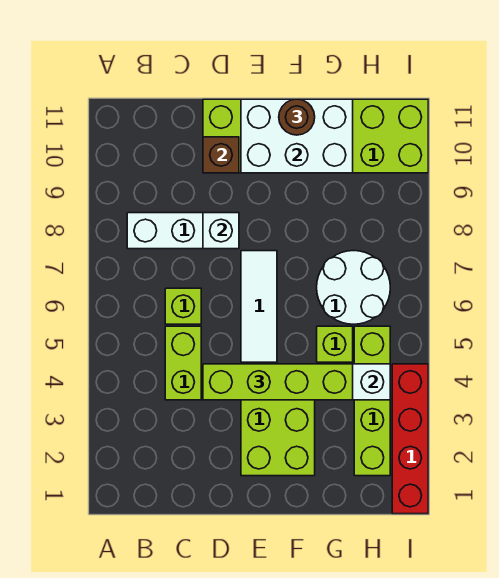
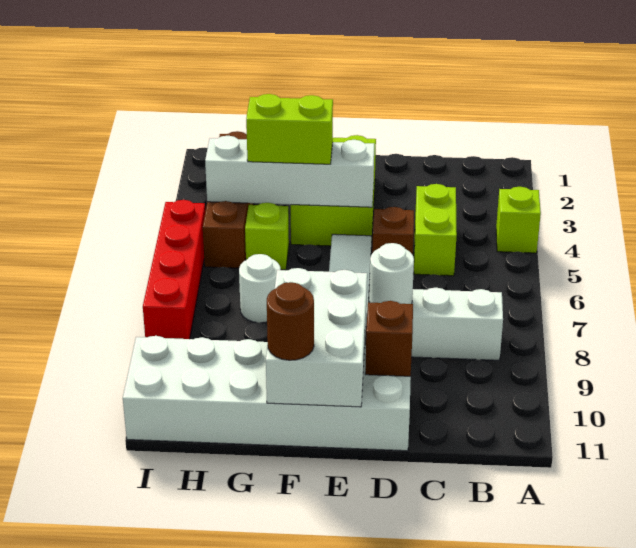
lime brick C6 level 1 -> lime brick A4 level 1
lime brick D4:G4 level 3 -> lime brick F4:G4 level 3
none -> brown brick D5 level 1
white brick D8 level 2 -> white round brick D8 level 2
lime brick D10:I11 level 1 -> white brick D10:I11 level 1
white brick E10:G11 level 2 -> white brick E9:F11 level 2
white round brick G6:H7 level 1 -> white round brick G7 level 1
lime brick H2:H5 level 1 -> brown brick H2:H5 level 1
red brick I1:I4 level 1 -> red brick I5:I8 level 1

